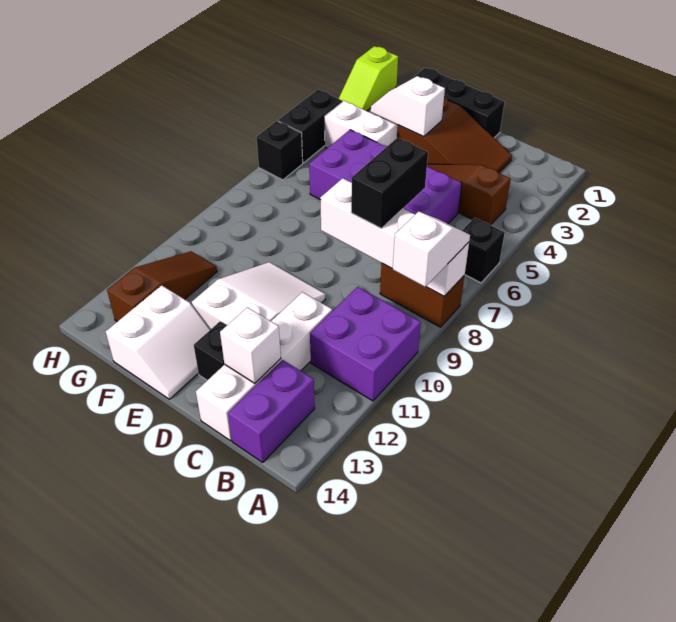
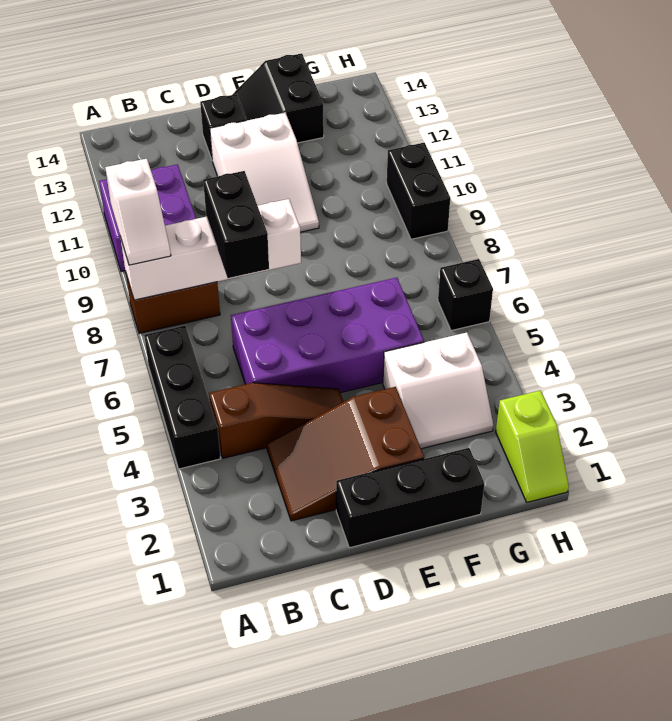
black brick A6 level 1 -> black brick A4:A6 level 1
purple brick B13:B14 level 1 -> none
white brick C11:C14 level 1 -> none
white brick C13 level 2 -> none
white slope E3:F3 level 2 top E -> none
white slope E13:F14 level 1 top F -> black slope E13:F14 level 1 top F
brown slope G11:G13 level 1 top 13 -> none
lime slope H1:H2 level 1 top 1 -> lime slope H1:H2 level 1 top 2
black brick H4:H5 level 1 -> black brick H9:H10 level 1

